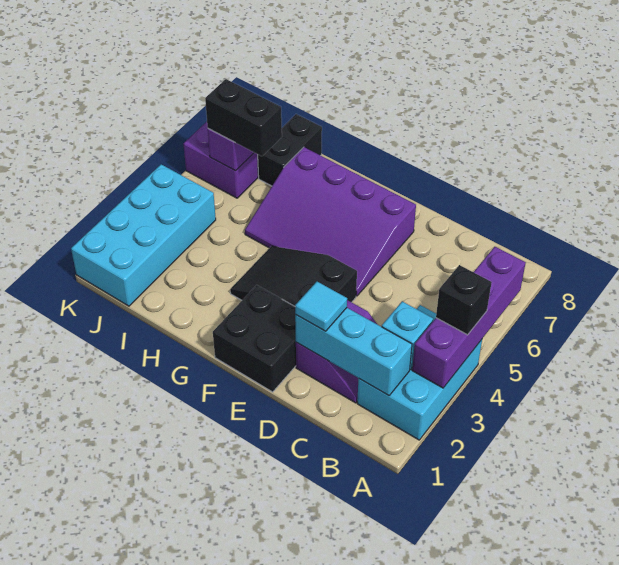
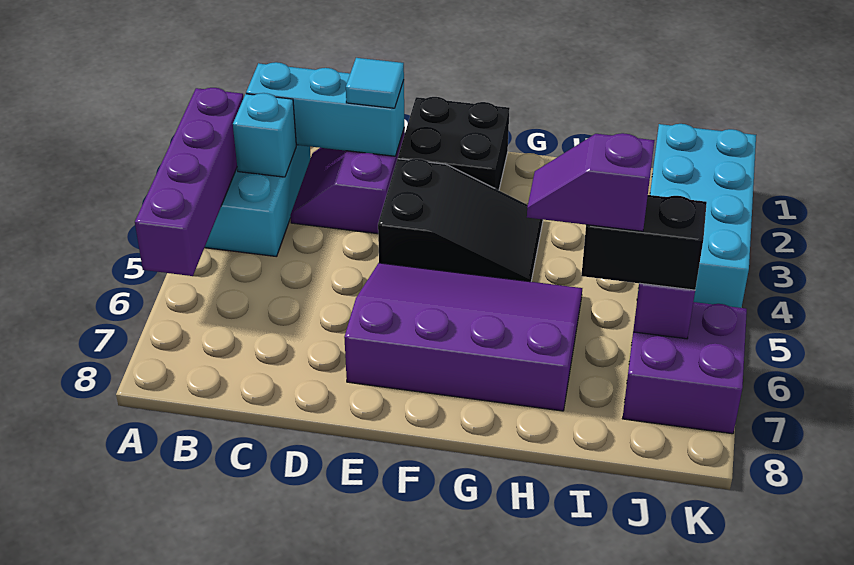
black brick A4 level 3 -> none
none -> purple slope H6:I6 level 4 top I
black brick I7:I8 level 1 -> none

